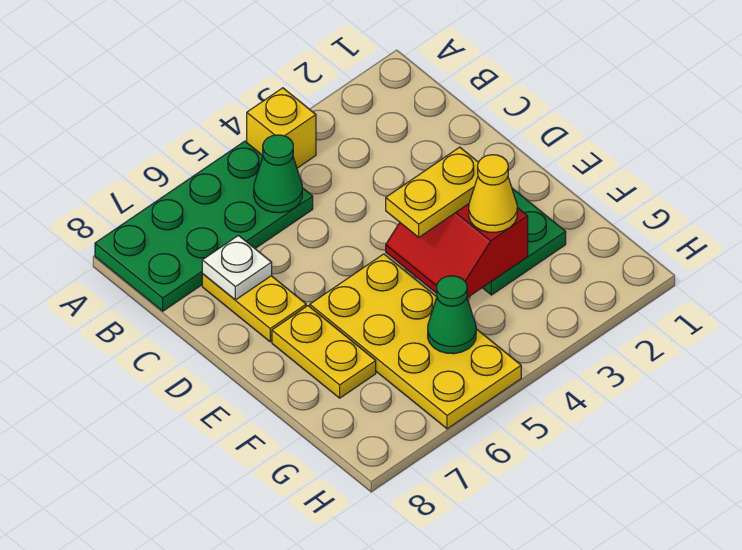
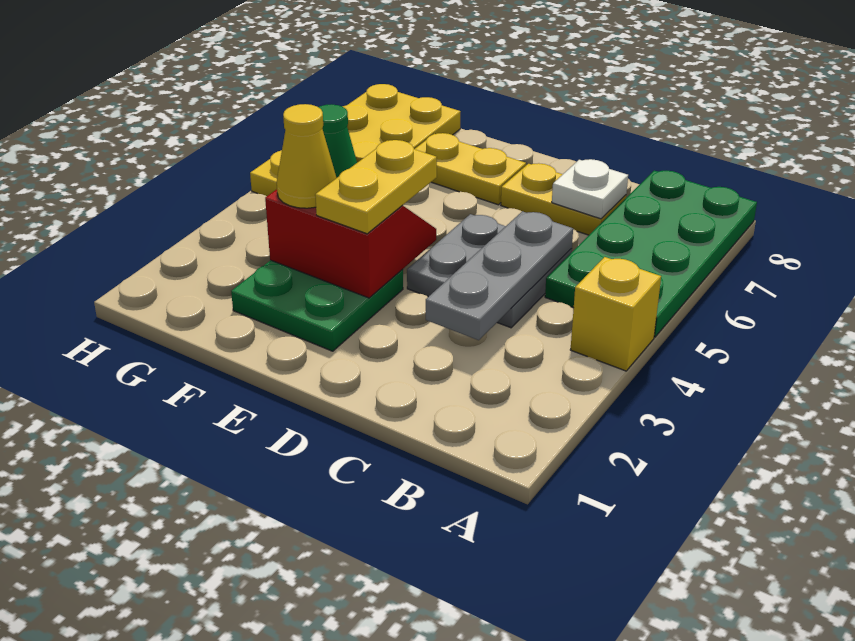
green cone B5 level 2 -> none
none -> grey plate C3:C5 level 2
none -> grey plate C4:D5 level 1
yellow plate E5:H6 level 1 -> yellow plate G5:H8 level 1

